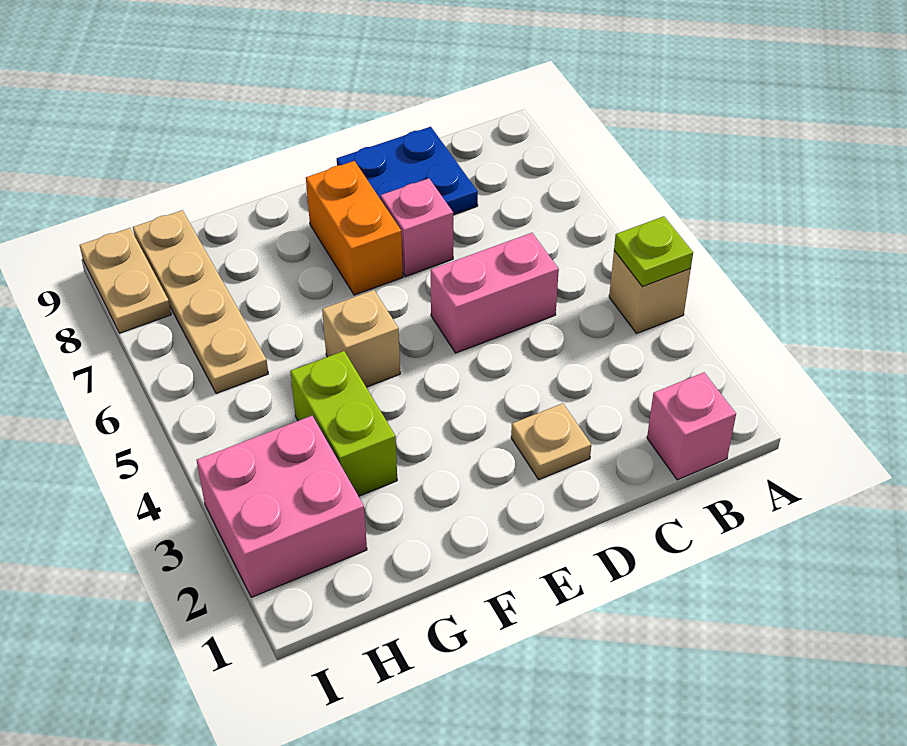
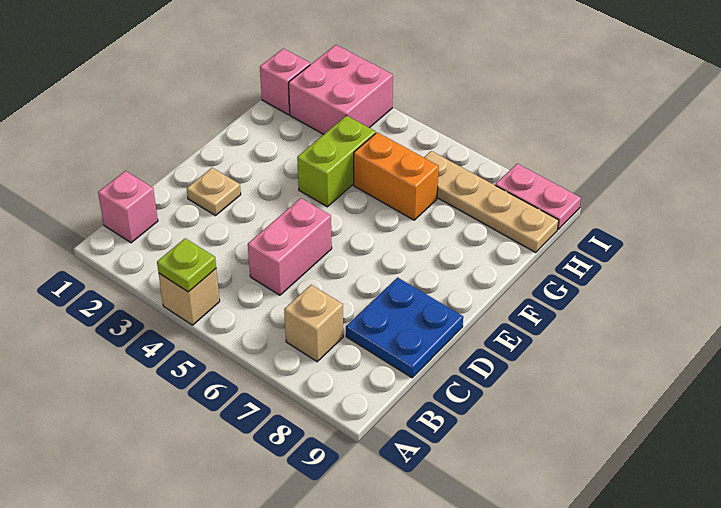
pink brick D7 level 1 -> pink brick H1 level 1
orange brick E7:E8 level 1 -> orange brick G5:G6 level 1
tan brick F5 level 1 -> tan brick B7 level 1
lime brick G3:G4 level 1 -> lime brick F4:G4 level 1
tan plate I8:I9 level 1 -> pink plate I8:I9 level 1

